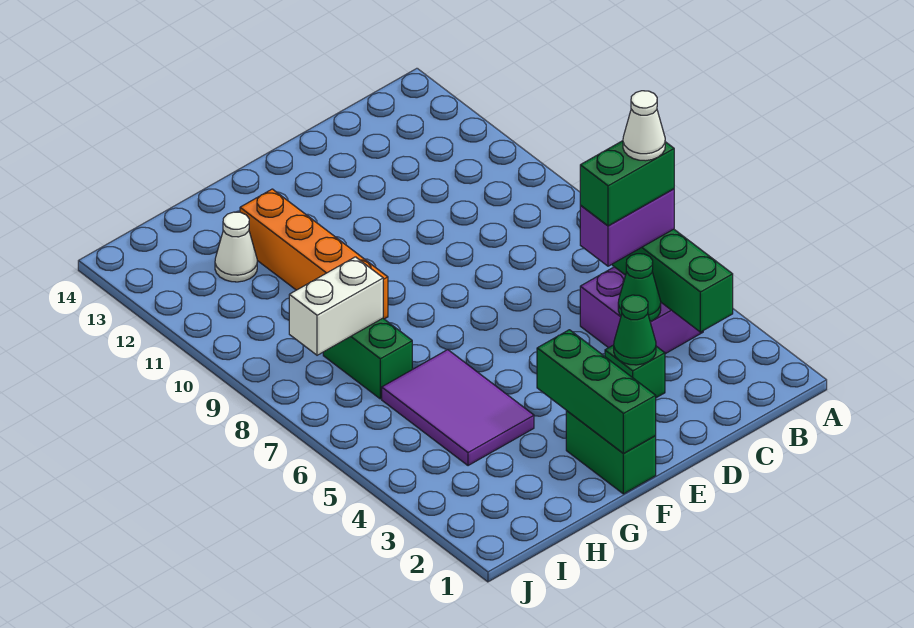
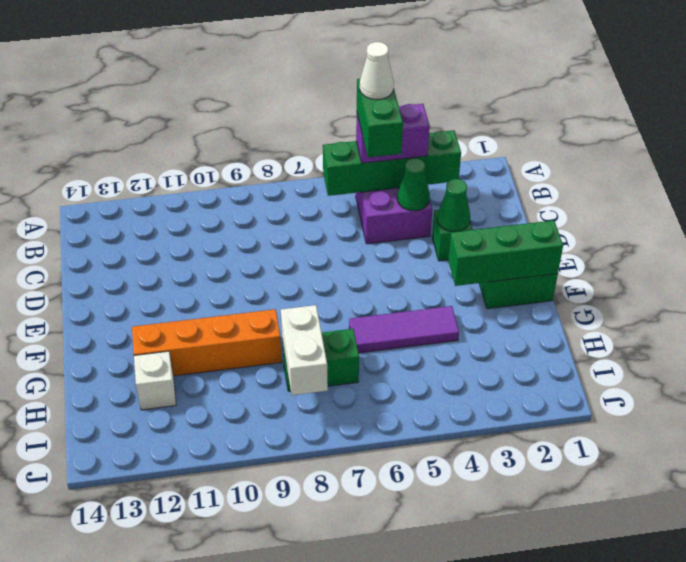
purple brick B5:C5 level 3 -> purple brick B4:B5 level 3
purple tile G4:H6 level 1 -> purple tile G4:G6 level 1
white cone H12 level 1 -> white brick H12 level 1

